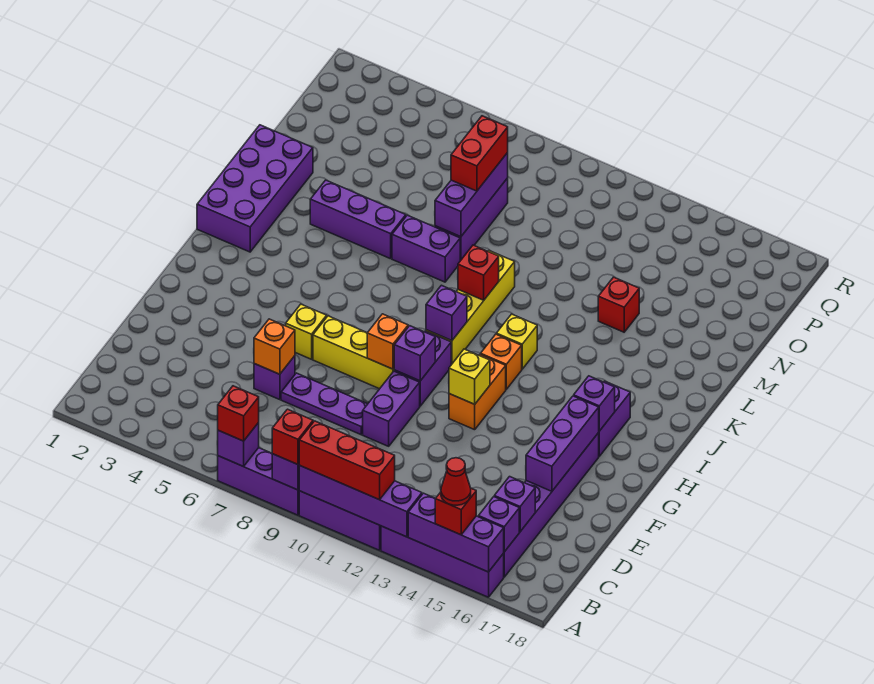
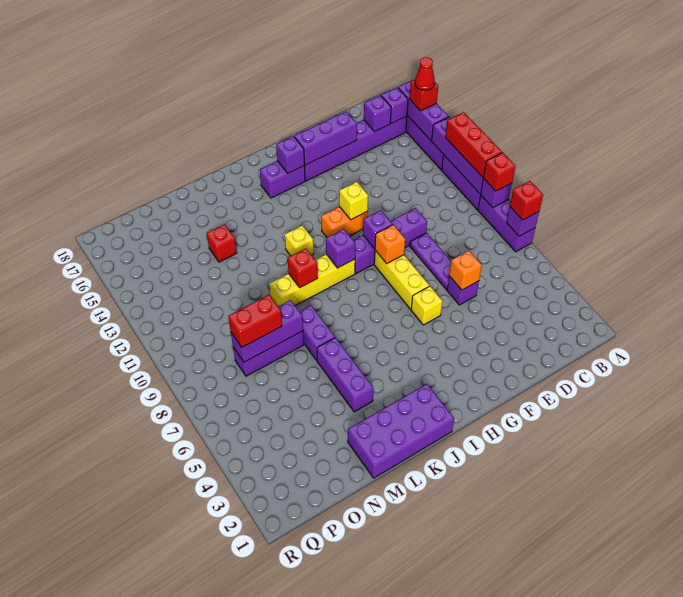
orange brick I12 level 1 -> none

